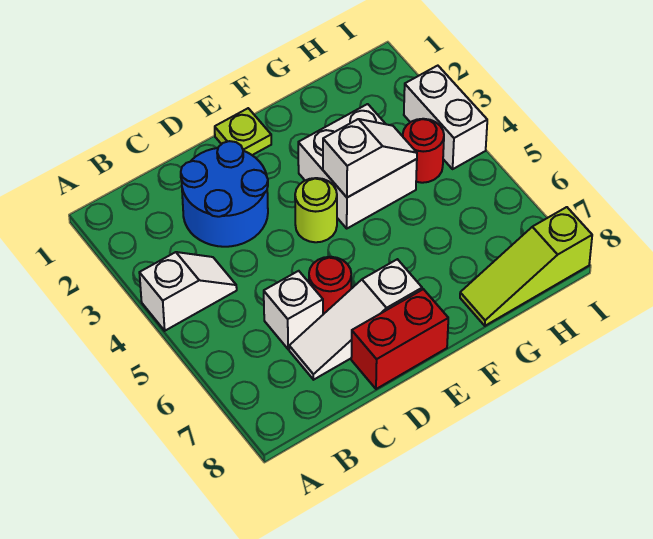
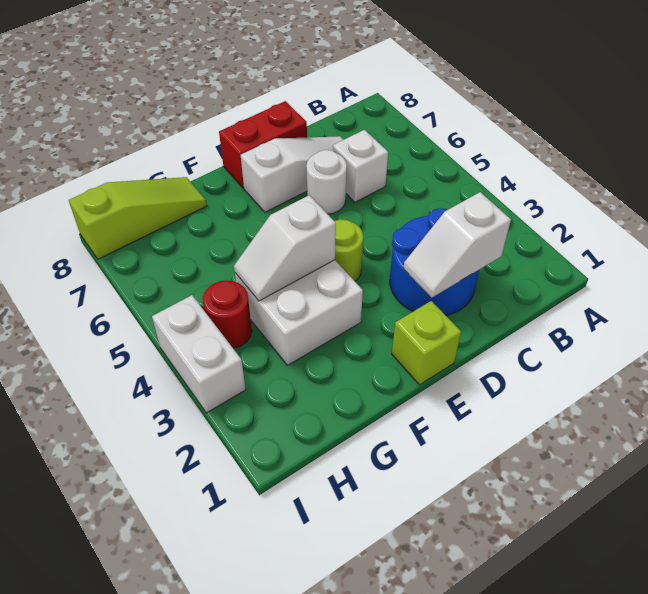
white slope A4:B4 level 1 top A -> white slope C2:D2 level 2 top C
red round brick D6 level 1 -> white round brick D6 level 1
lime plate E1 level 1 -> lime brick E1 level 1

